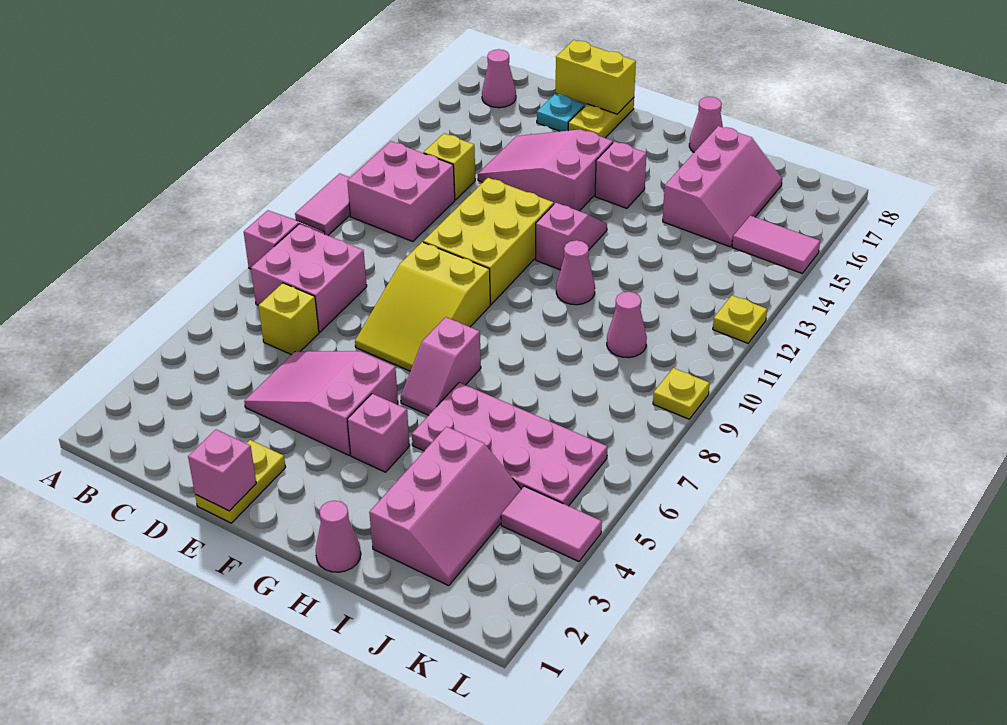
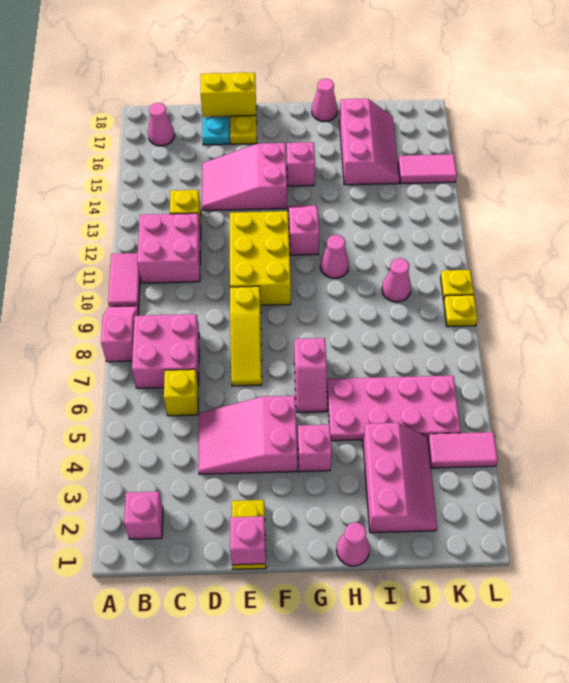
none -> pink brick B2 level 1
yellow slope E7:F9 level 1 top 9 -> yellow slope E7:E9 level 1 top 9
yellow plate L12 level 1 -> yellow plate L10 level 1

